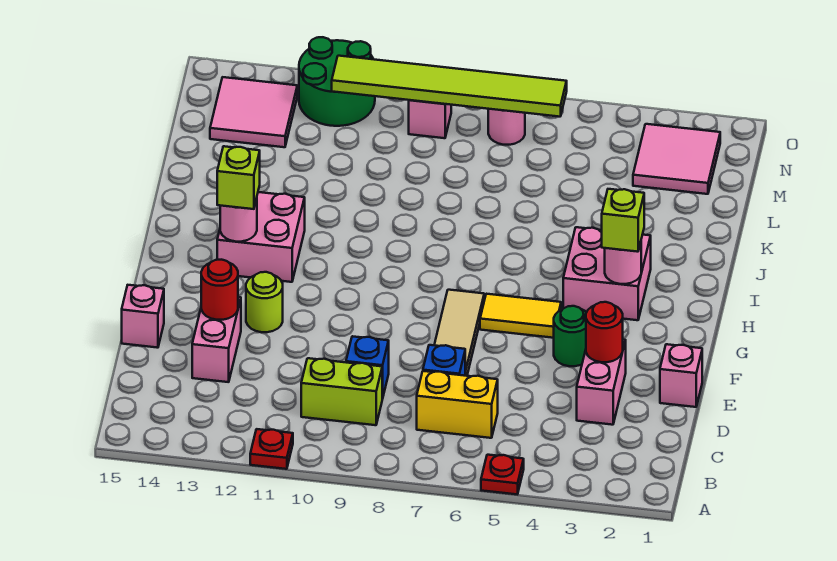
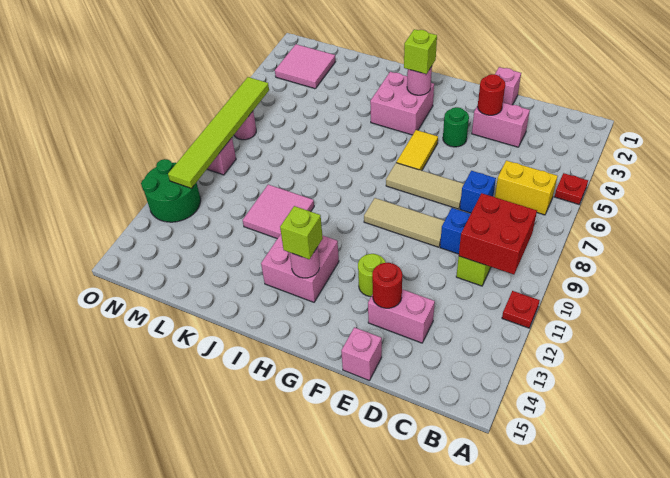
none -> red brick B9:C10 level 2
yellow brick C6:C7 level 1 -> yellow brick B6:C6 level 1
none -> tan tile E9:G9 level 1
pink tile M13:N14 level 1 -> pink tile J10:K11 level 1

